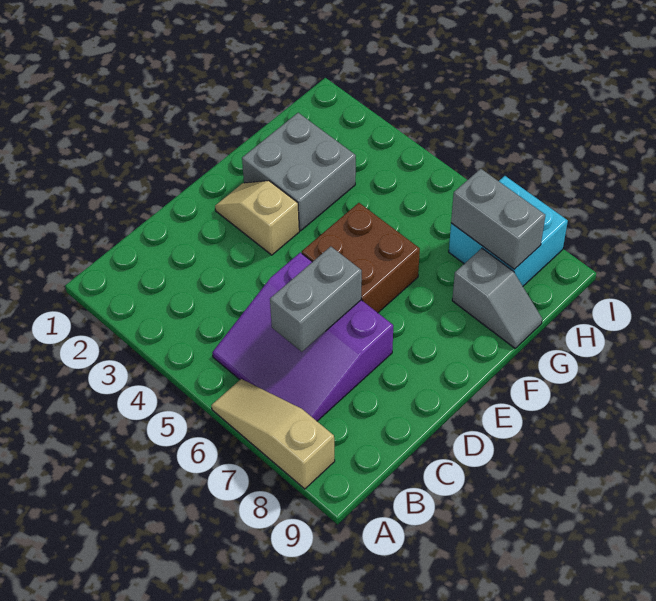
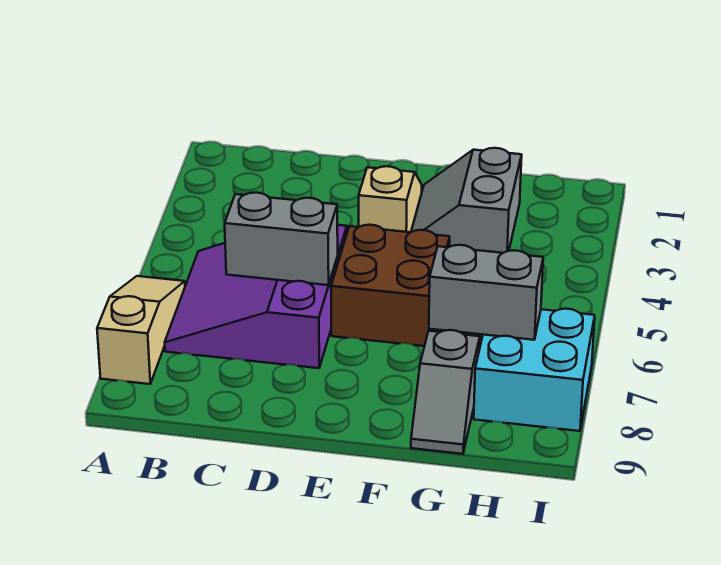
grey brick F2:G3 level 1 -> grey slope F2:G3 level 1 top G
grey brick H7:H8 level 2 -> grey brick G7:H7 level 2

